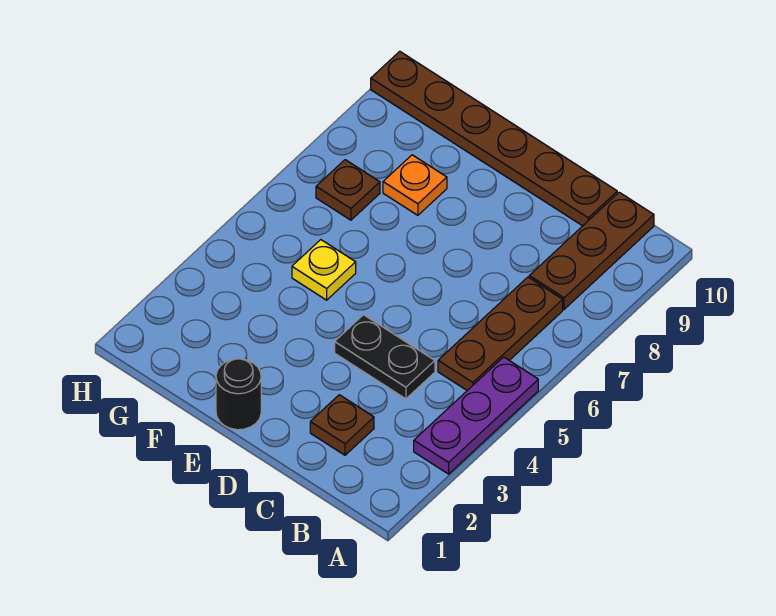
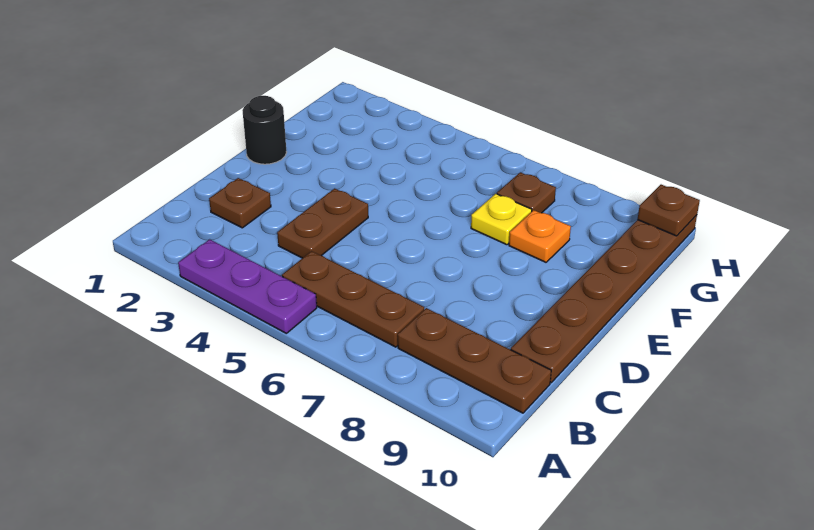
black plate C4:D4 level 1 -> brown plate C4:D4 level 1
yellow plate F5 level 1 -> yellow plate F7 level 1
none -> brown plate H10 level 2

